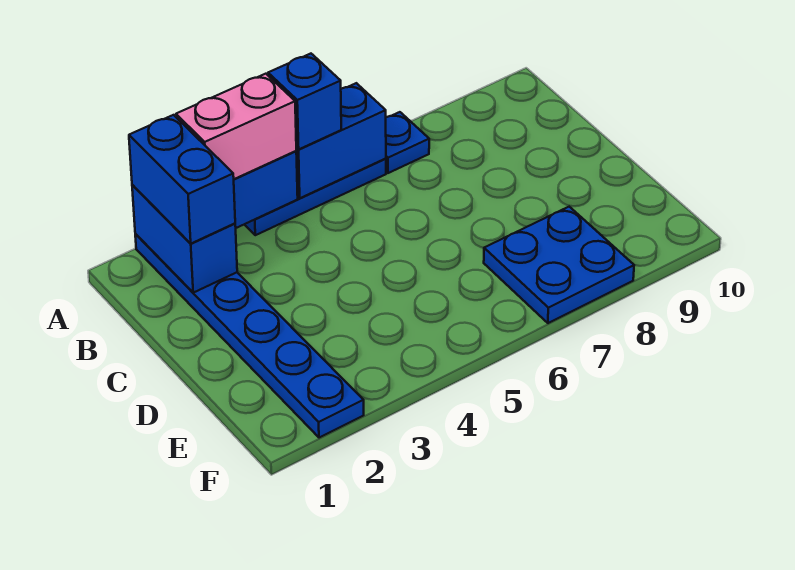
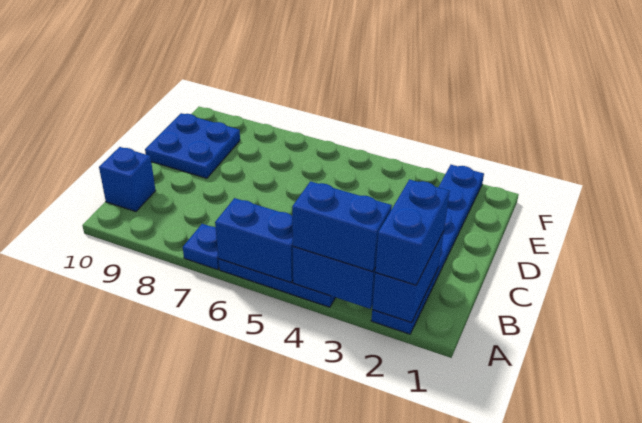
pink brick A3:A4 level 3 -> blue brick A3:A4 level 3
blue brick A5 level 3 -> blue brick B10 level 1
blue plate E7:F8 level 1 -> blue plate D9:E10 level 1

